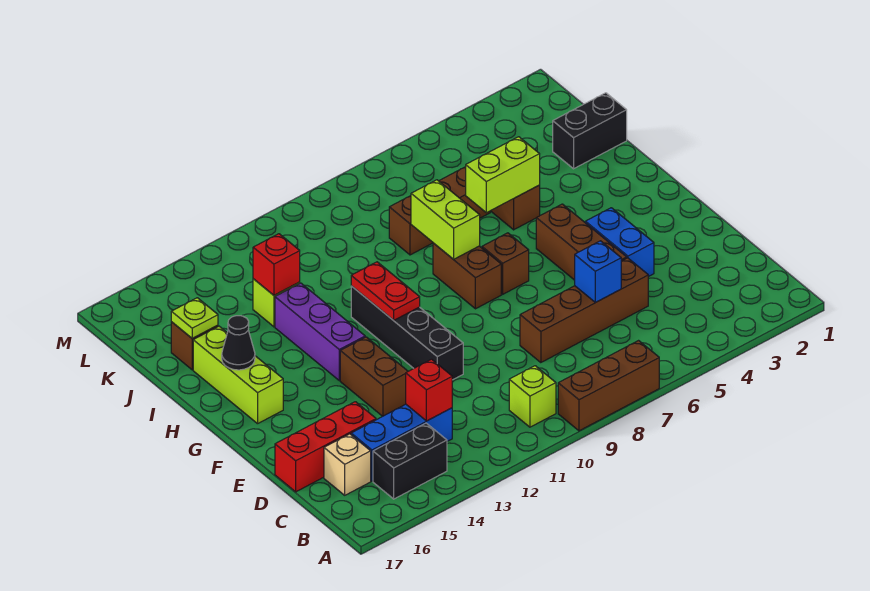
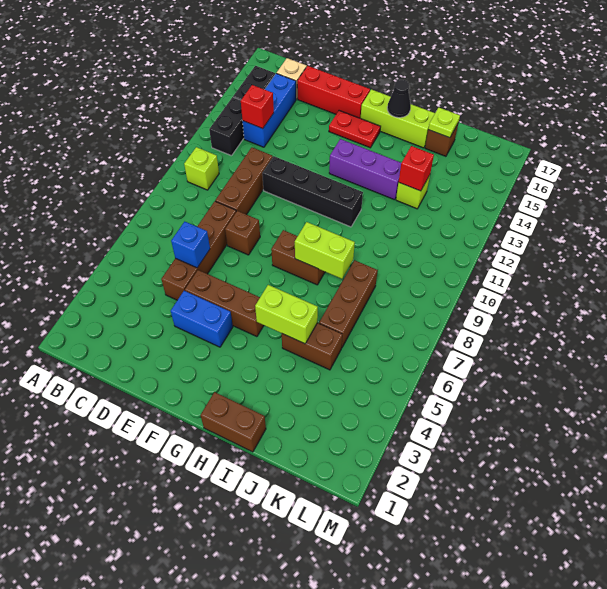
brown brick A7:A9 level 1 -> brown brick D9:D11 level 1
red brick D15:D17 level 1 -> red brick D16:F16 level 1
brown brick E13:F13 level 1 -> brown brick H1:I1 level 1
brown brick G7 level 1 -> brown brick E8 level 1
red plate G11:H11 level 2 -> red plate F15:G15 level 1
lime brick I5:I6 level 2 -> lime brick H5:I5 level 2
black brick J1:J2 level 1 -> black brick B12:B13 level 1

